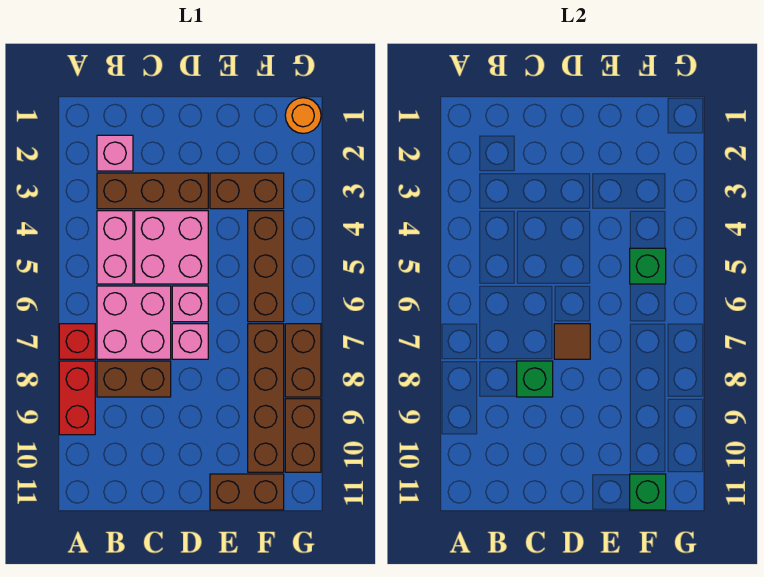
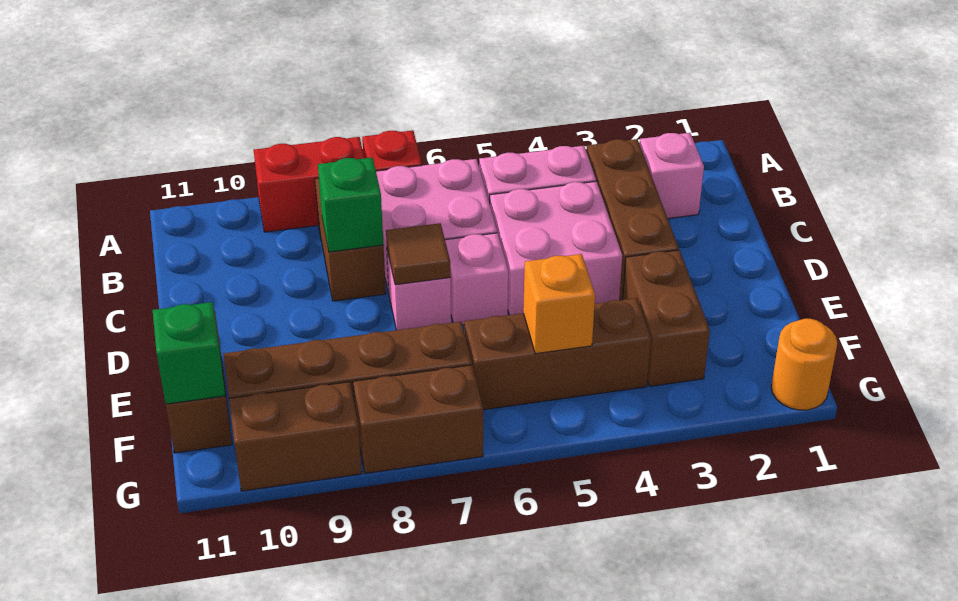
green brick F5 level 2 -> orange brick F5 level 2

